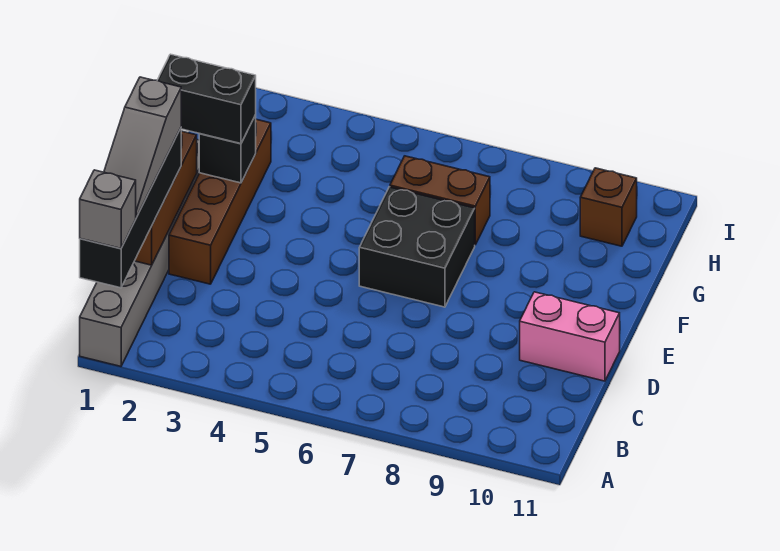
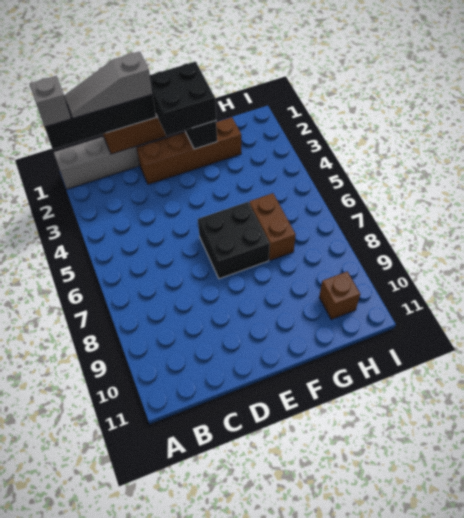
pink brick D10:D11 level 1 -> none
black brick F1:F2 level 3 -> black brick E1:F2 level 3

